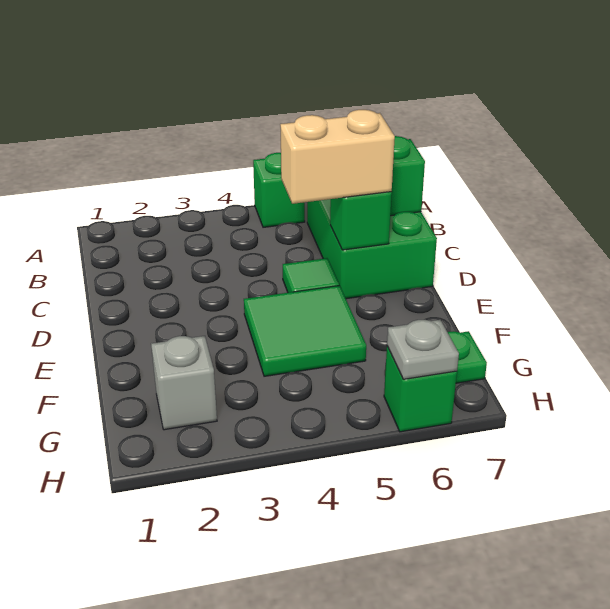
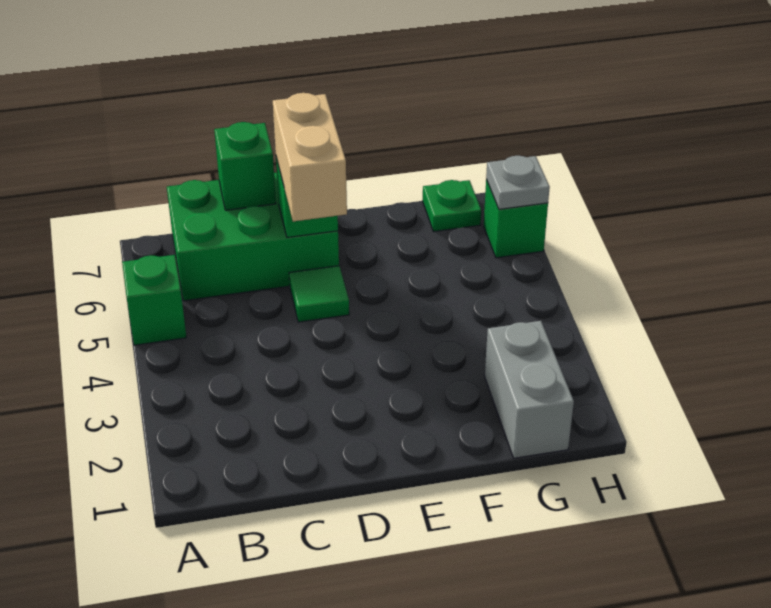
green tile E4:F5 level 1 -> none
grey brick G2 level 1 -> grey brick G1:G2 level 1

